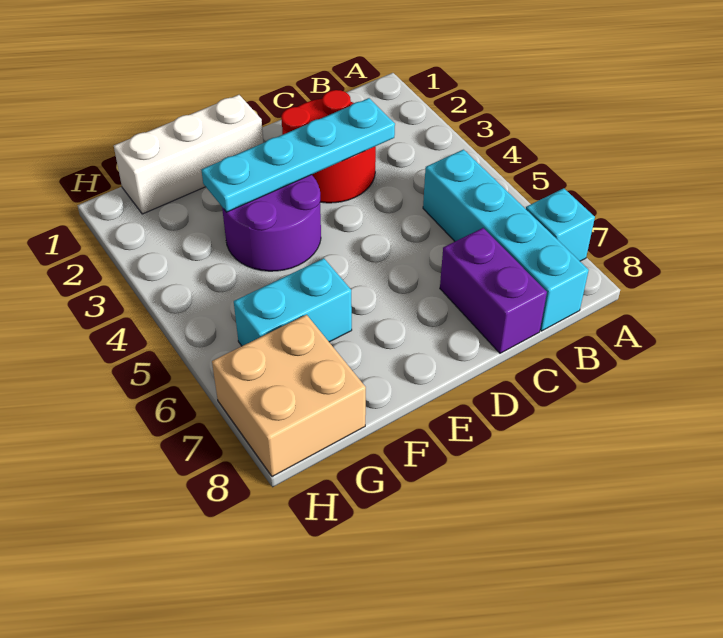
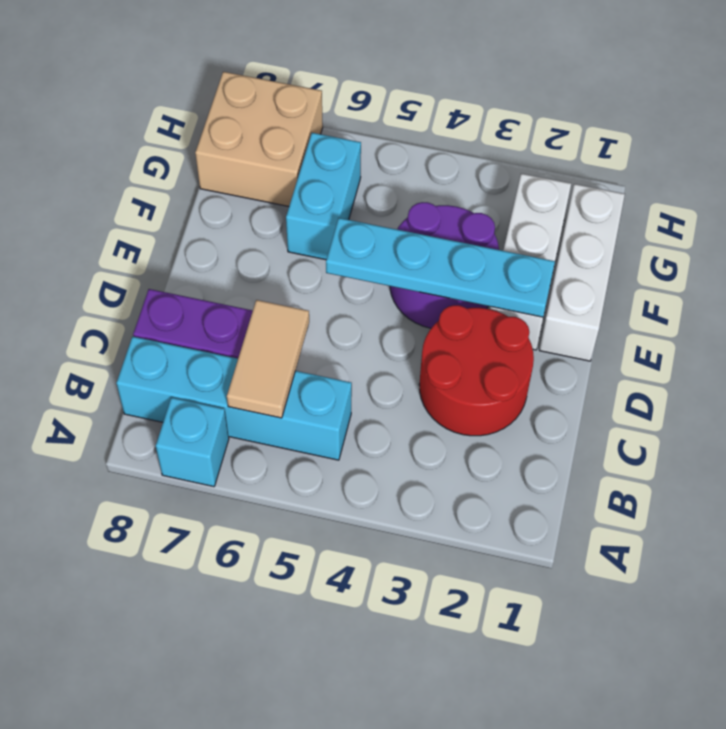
none -> tan tile B6:C6 level 2
cyan plate C3:F3 level 2 -> cyan plate E2:E5 level 2
none -> white brick E2:G2 level 1

